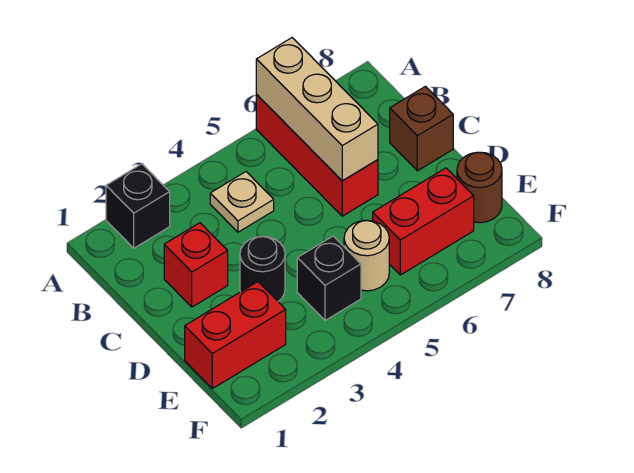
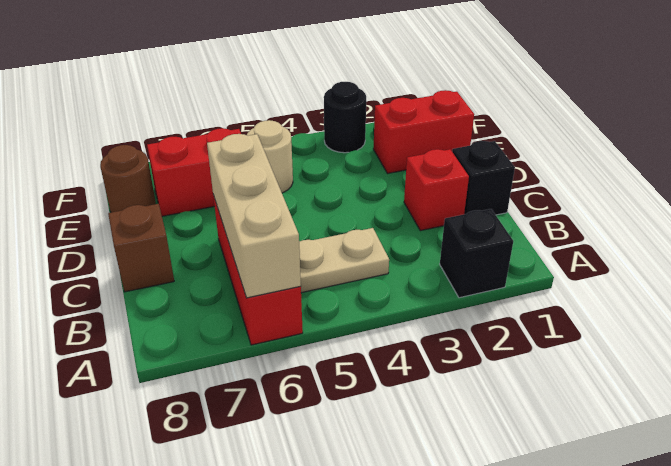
tan plate B4 level 1 -> tan plate B4:B5 level 1
black round brick D3 level 1 -> black round brick F3 level 1
black brick E4 level 1 -> black brick C1 level 1

